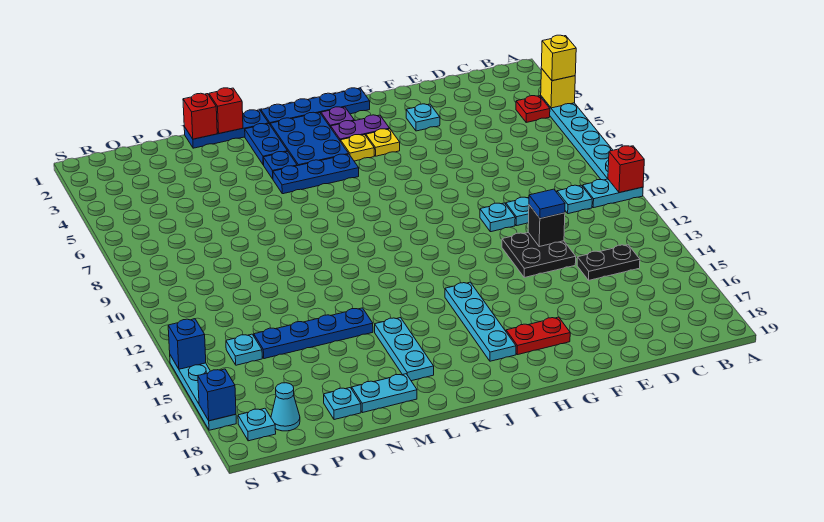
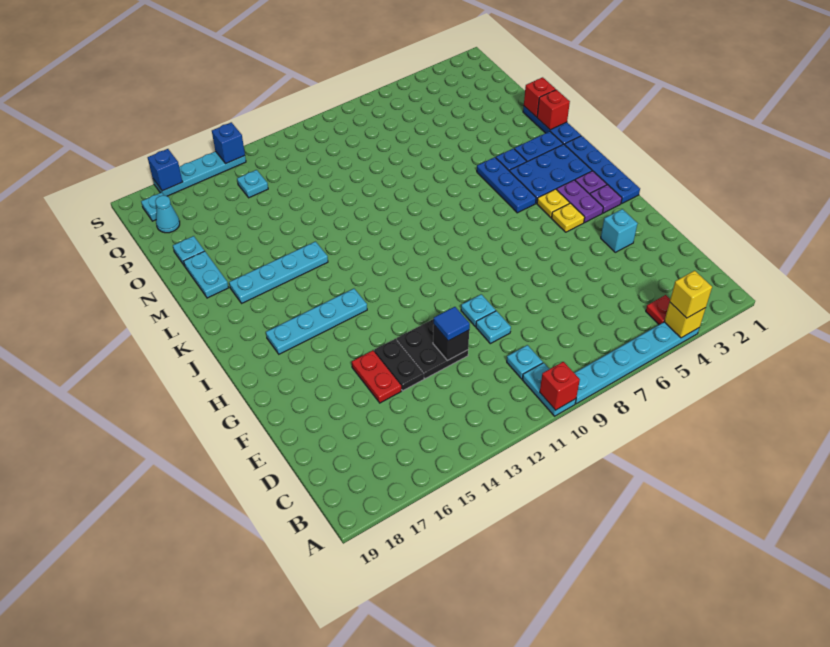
black plate C14:D14 level 1 -> black plate E14:F14 level 1
cyan plate F3 level 1 -> cyan brick F3 level 1
red plate G17:H17 level 1 -> red plate E15:F15 level 1
none -> purple plate H2 level 1
cyan plate L15:L17 level 1 -> cyan plate L14:L17 level 1
blue plate M14:P14 level 1 -> none

